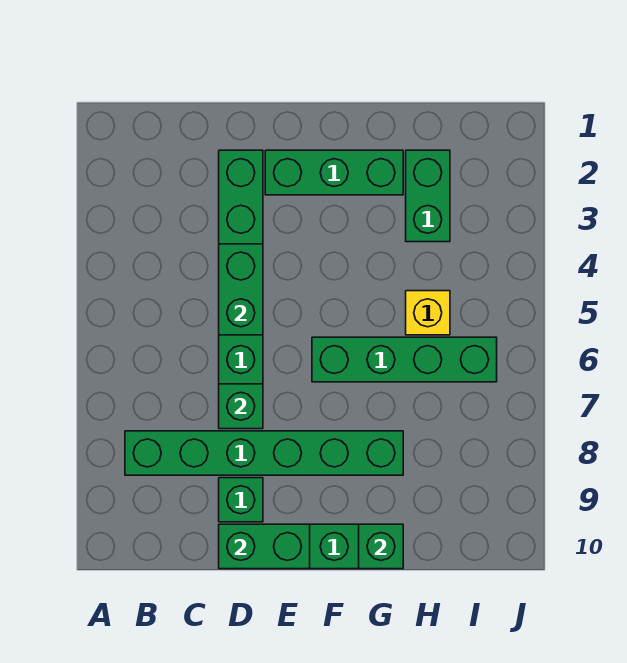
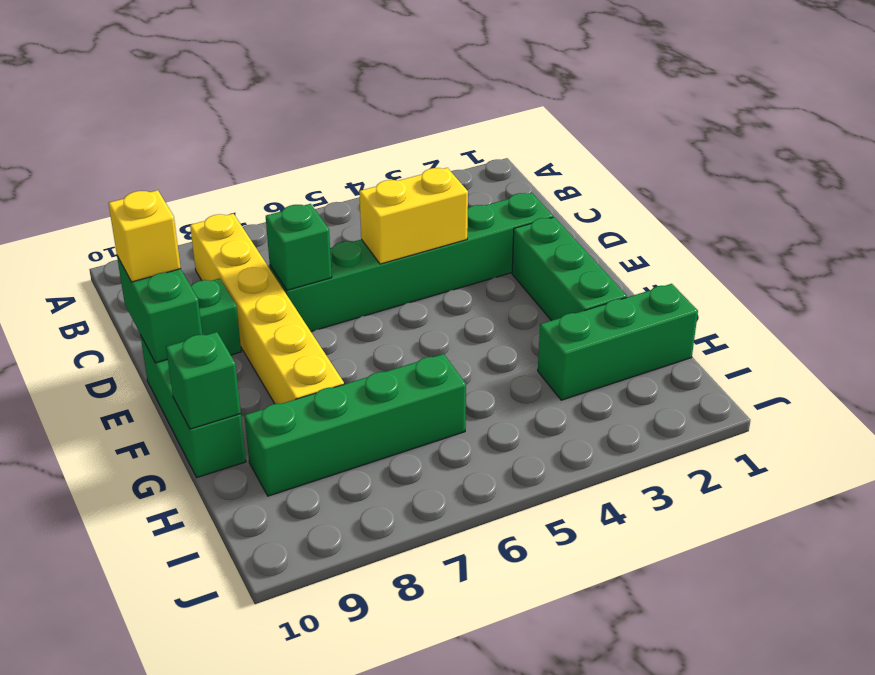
green brick B8:G8 level 1 -> yellow brick B8:G8 level 1
green brick D4:D5 level 2 -> yellow brick D4:D5 level 2
green brick F6:I6 level 1 -> green brick H6:H9 level 1
green brick H2:H3 level 1 -> green brick H1:H3 level 1
yellow brick H5 level 1 -> yellow brick D10 level 3

